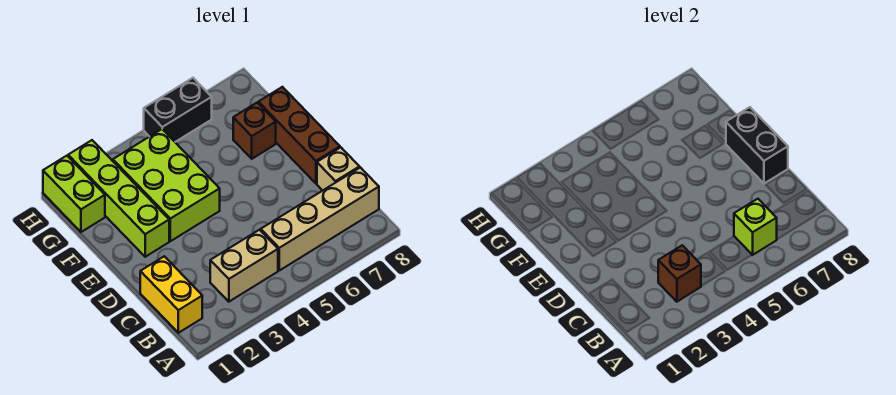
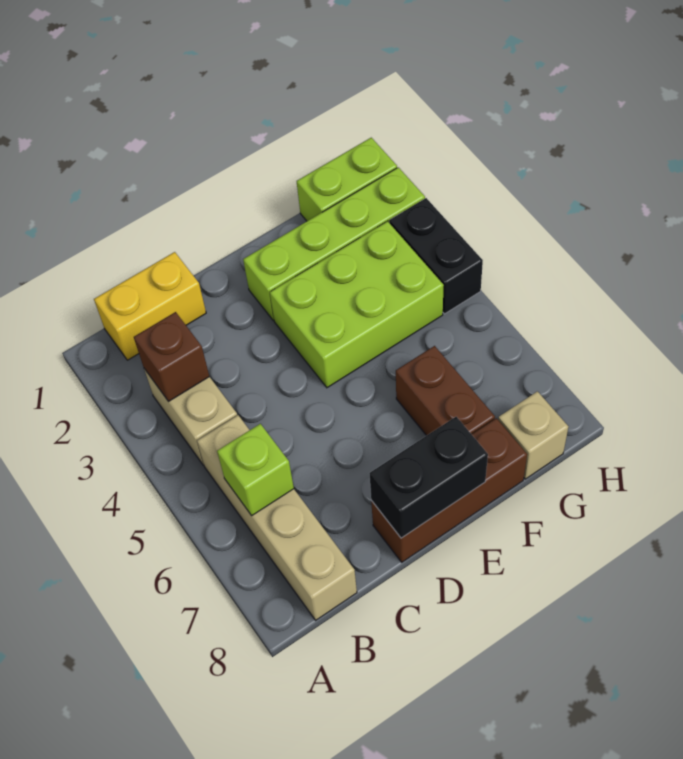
tan brick C8 level 1 -> tan brick G8 level 1
brown brick F7 level 1 -> brown brick F6:F7 level 1
black brick H5:H6 level 1 -> black brick H3:H4 level 1

